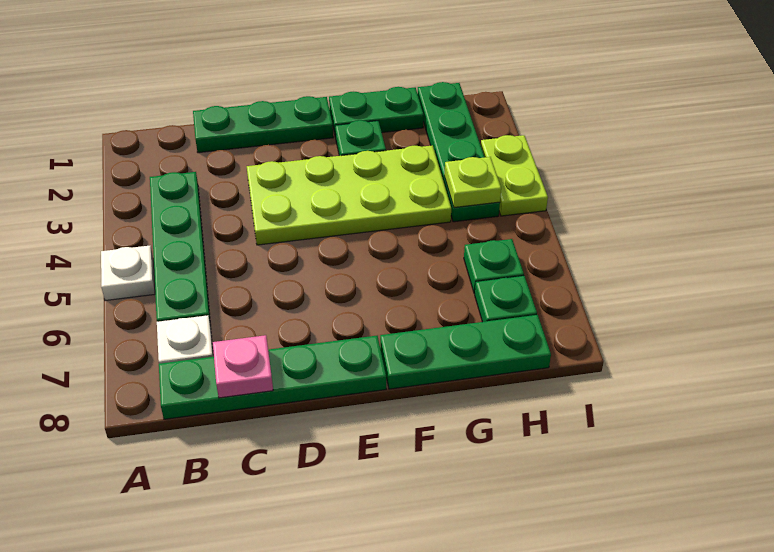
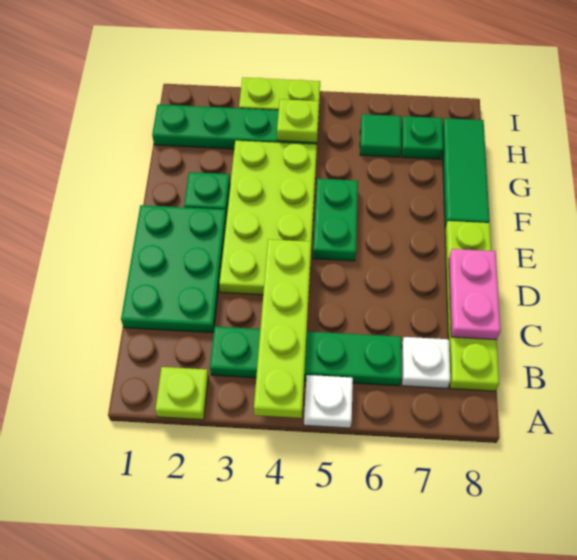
none -> lime plate A2 level 1
none -> lime plate A4:D4 level 2
green plate B8:E8 level 1 -> lime plate B8:E8 level 1
green plate C1:E1 level 1 -> green plate C1:E2 level 1
pink plate C8 level 2 -> pink plate C8:D8 level 2
green plate F1:G1 level 1 -> green plate E5:F5 level 1
green plate F8:H8 level 1 -> green tile F8:H8 level 1
green plate H6 level 1 -> green tile H6 level 1

